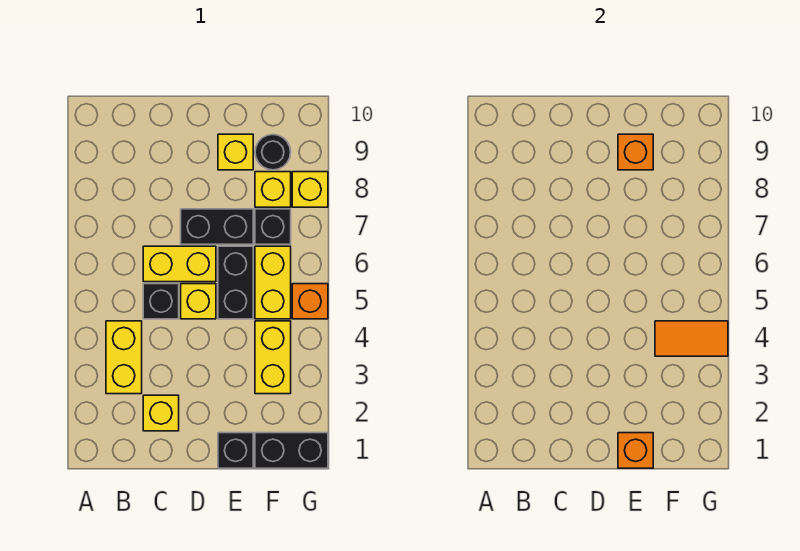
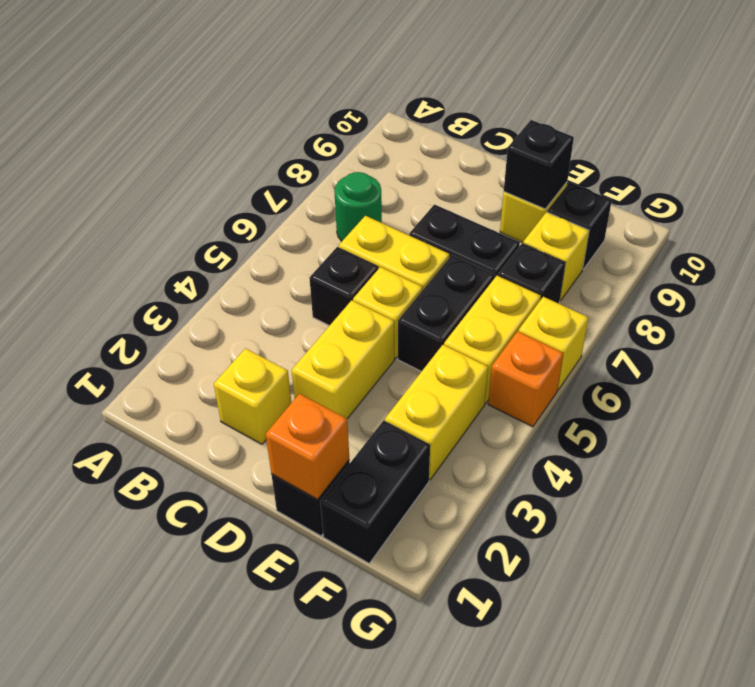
yellow brick B3:B4 level 1 -> yellow brick D3:D4 level 1
none -> green round brick B7 level 1
orange brick E9 level 2 -> black brick E9 level 2
black brick F1:G1 level 1 -> black brick F1:F2 level 1
orange tile F4:G4 level 2 -> none
black round brick F9 level 1 -> black brick F9 level 1
yellow brick G8 level 1 -> yellow brick G6 level 1

